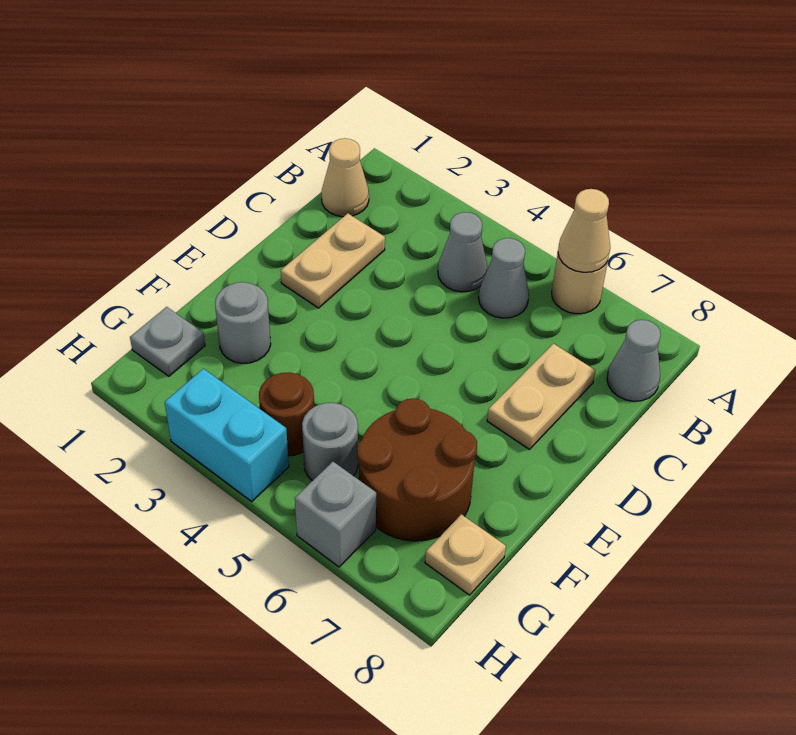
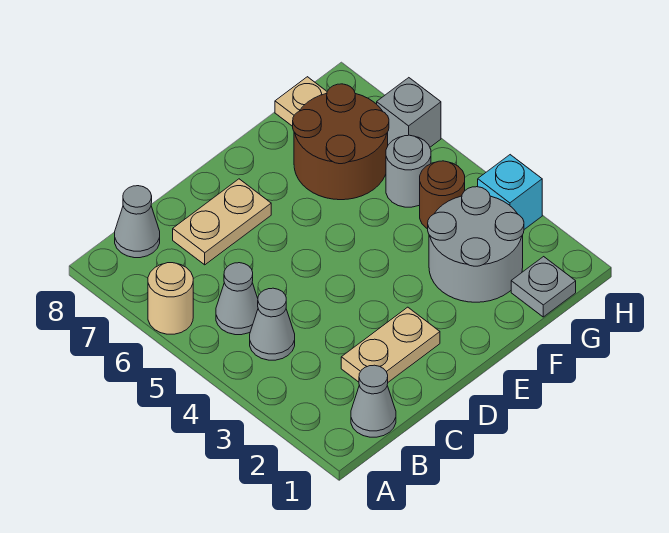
tan cone A6 level 2 -> none
tan cone B1 level 1 -> grey cone B1 level 1
grey round brick F2 level 1 -> grey round brick F2:G3 level 1
cyan brick H3:H4 level 1 -> cyan brick H3 level 1

